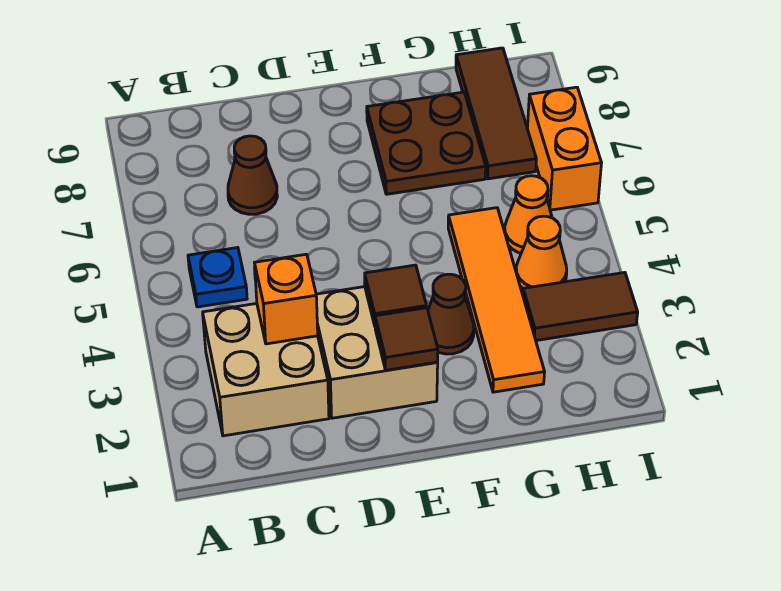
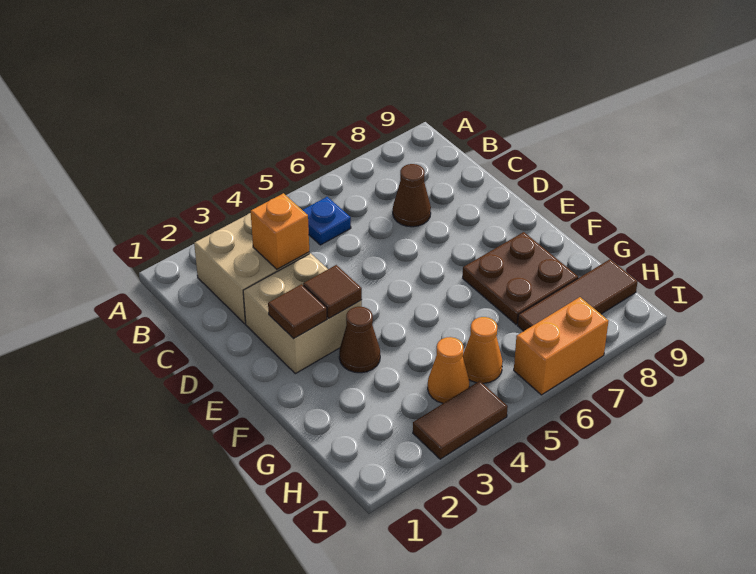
orange tile G2:G5 level 1 -> none
brown tile H3:I3 level 1 -> brown tile I3:I4 level 1

